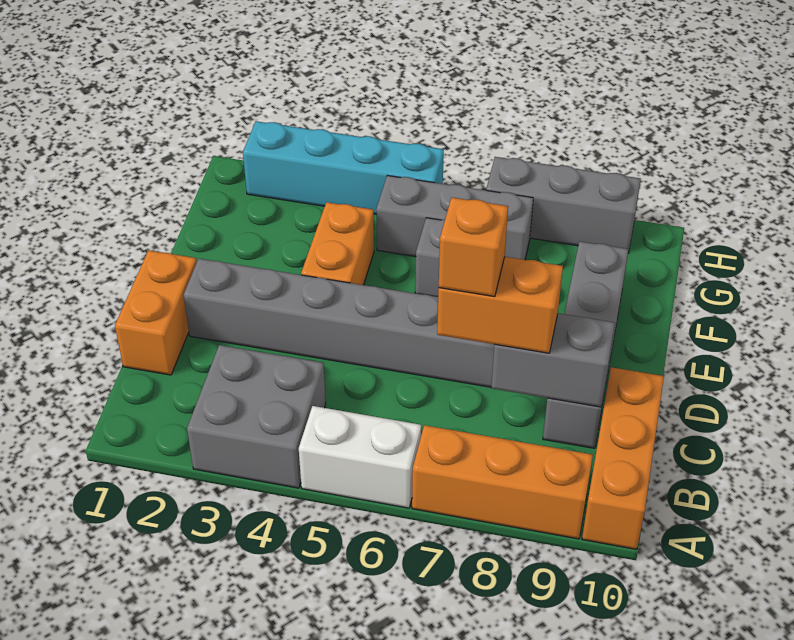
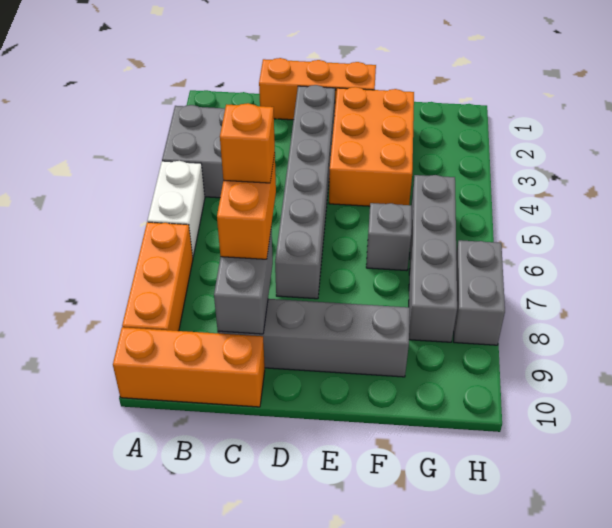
orange brick C1:D1 level 1 -> orange brick C1:E1 level 1
orange brick E4:F4 level 1 -> orange brick E2:F4 level 1
grey brick G5:G7 level 1 -> grey brick G5:G8 level 1
cyan brick H2:H5 level 1 -> none
grey brick H7:H9 level 1 -> grey brick H7:H8 level 1

